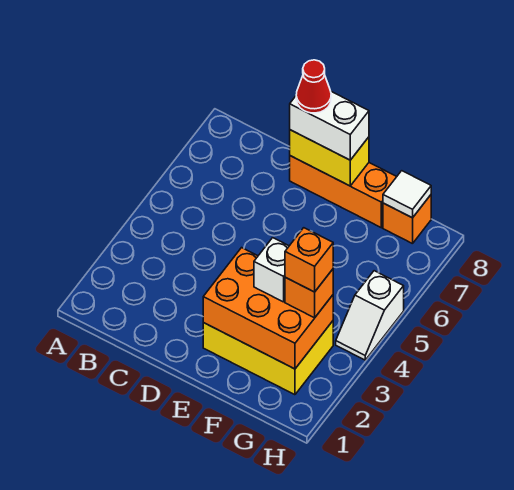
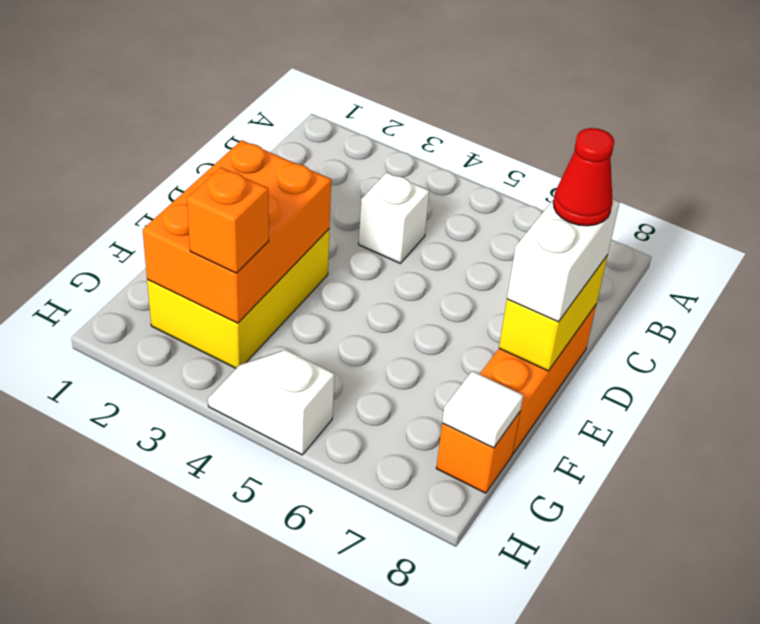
white brick F3 level 3 -> white brick C4 level 1
orange brick G3 level 4 -> none

